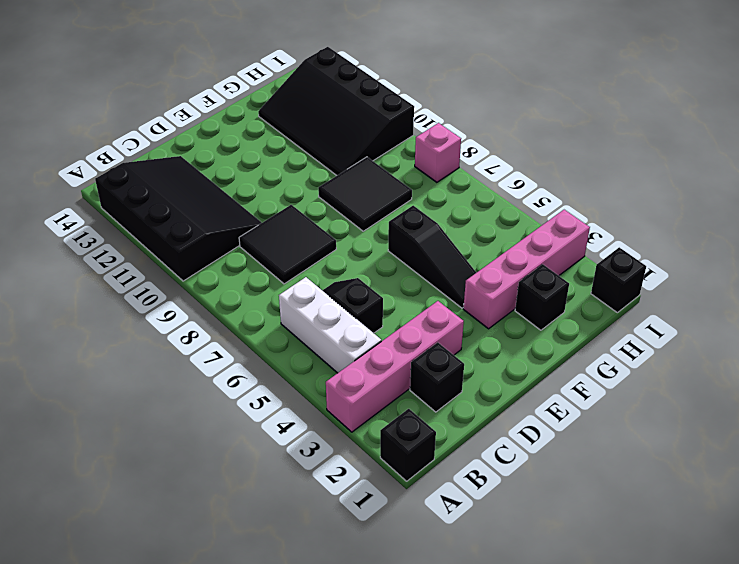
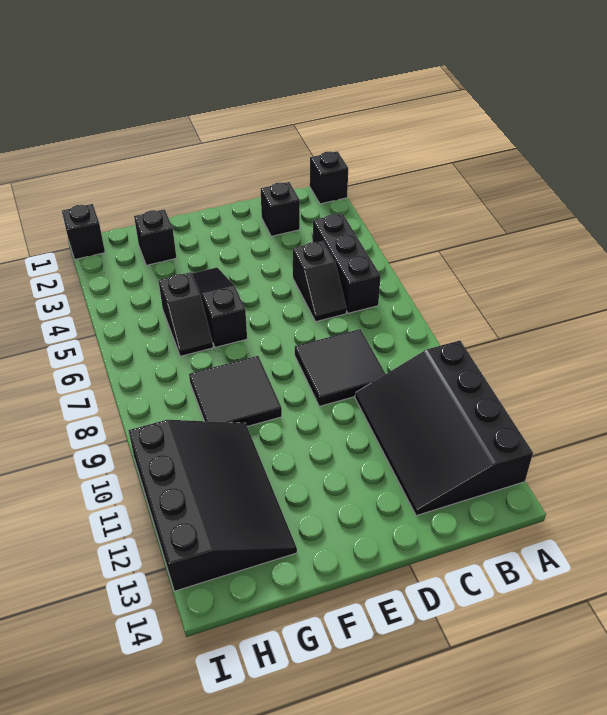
pink brick A3:D3 level 1 -> none
white brick B4:B6 level 1 -> black brick B4:B6 level 1
pink brick F3:I3 level 1 -> none
none -> black slope G5:G6 level 1 top 5
pink brick I8 level 1 -> none

